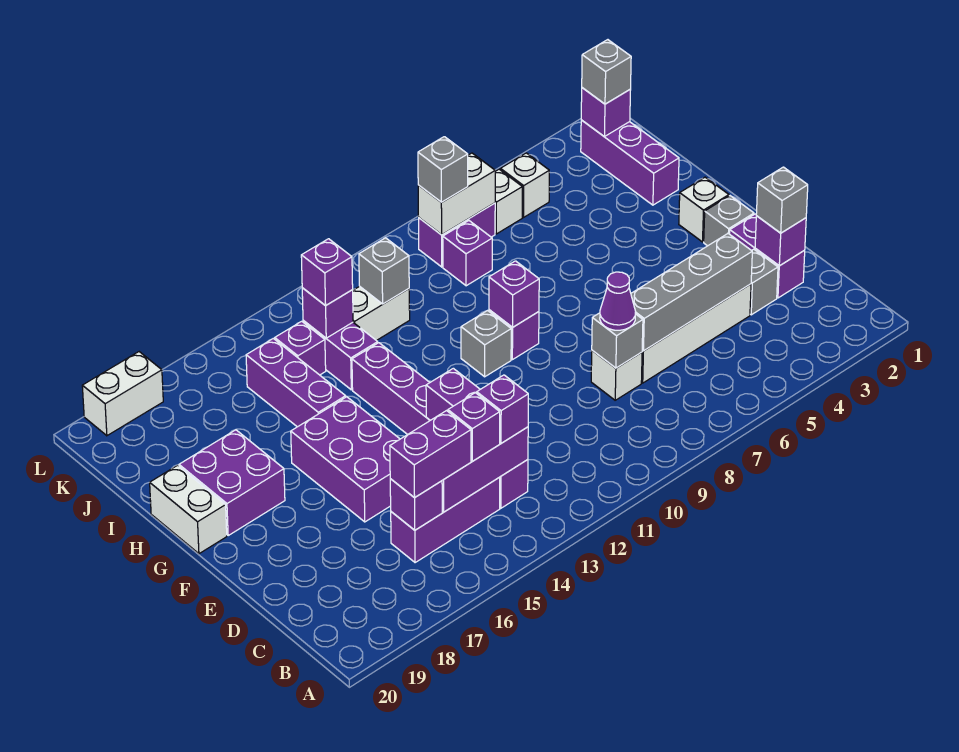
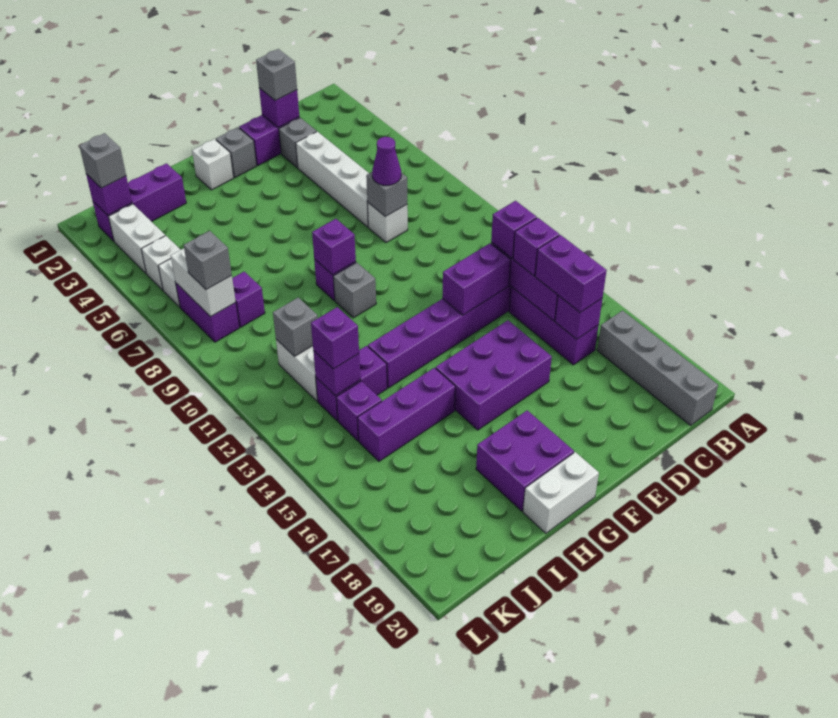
grey brick D4:D7 level 2 -> grey brick B17:B20 level 1
white brick L18:L19 level 1 -> white brick K3:K4 level 1

